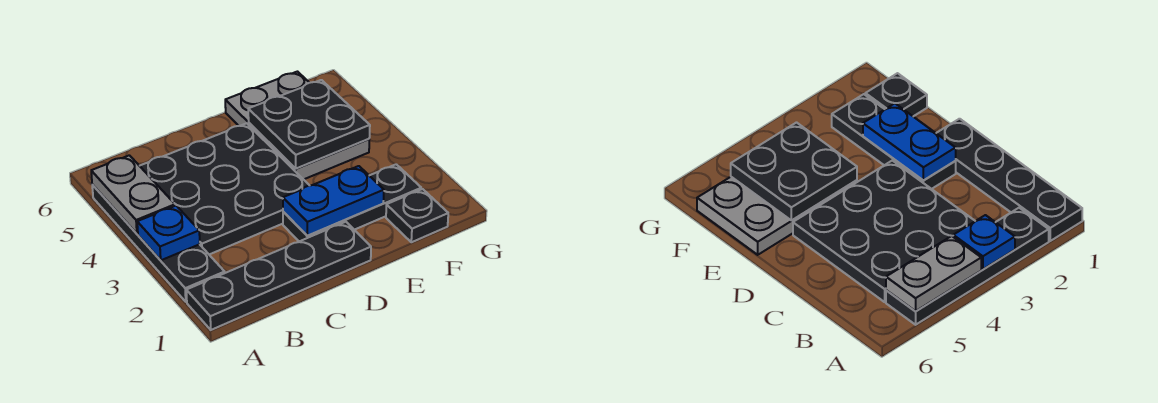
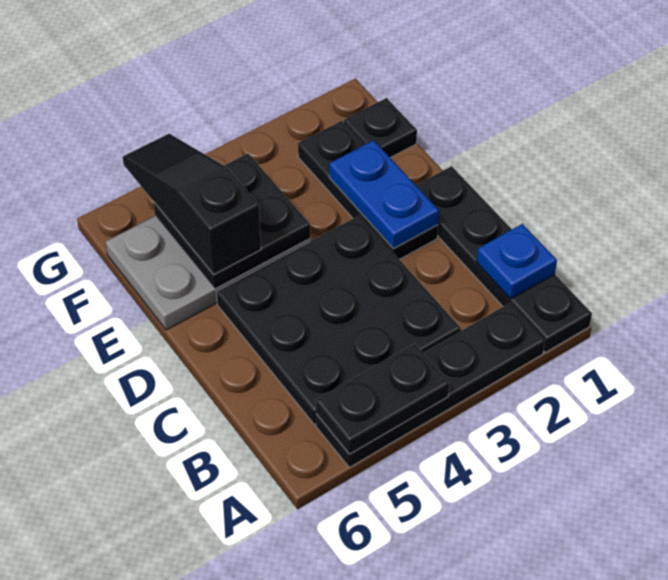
blue plate A3 level 2 -> blue plate B1 level 2
grey plate A4:A5 level 2 -> black plate A4:A5 level 2
none -> black slope E5:G5 level 3 top E

